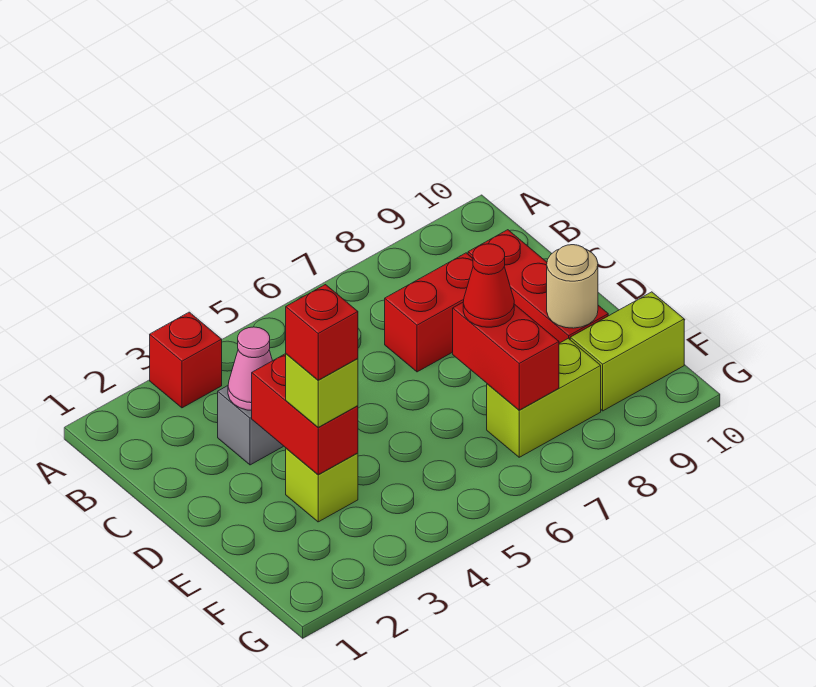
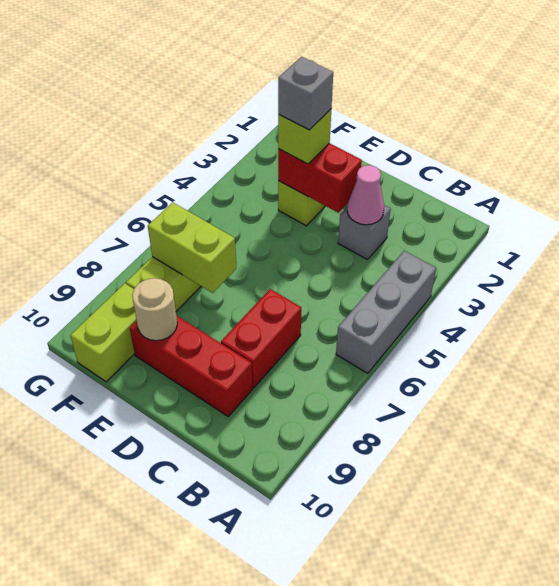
red brick A3 level 1 -> none
none -> grey brick A4:A6 level 1
red brick E3 level 4 -> grey brick E3 level 4
red brick E7:F7 level 2 -> lime brick E7:F7 level 2
red cone E7 level 3 -> none

